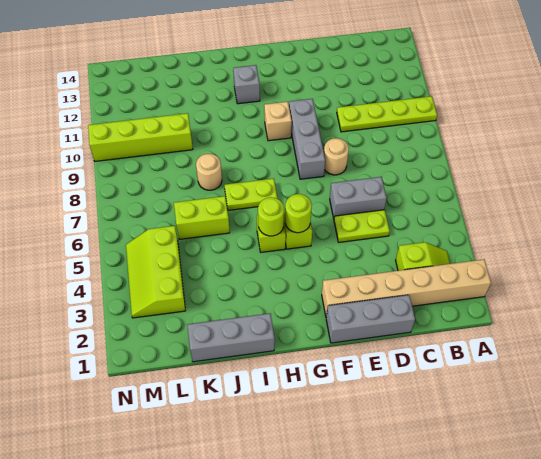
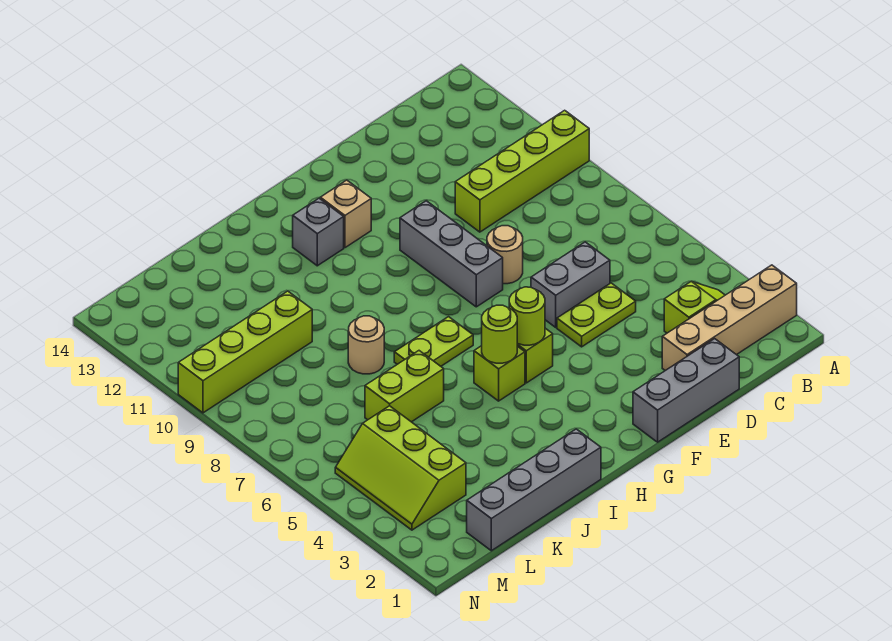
tan brick A2:F2 level 1 -> tan brick A2:D2 level 1
lime plate A10:D10 level 1 -> lime brick A10:D10 level 1
tan brick G10 level 1 -> tan brick G12 level 1
grey brick I1:K1 level 1 -> grey brick I1:L1 level 1

